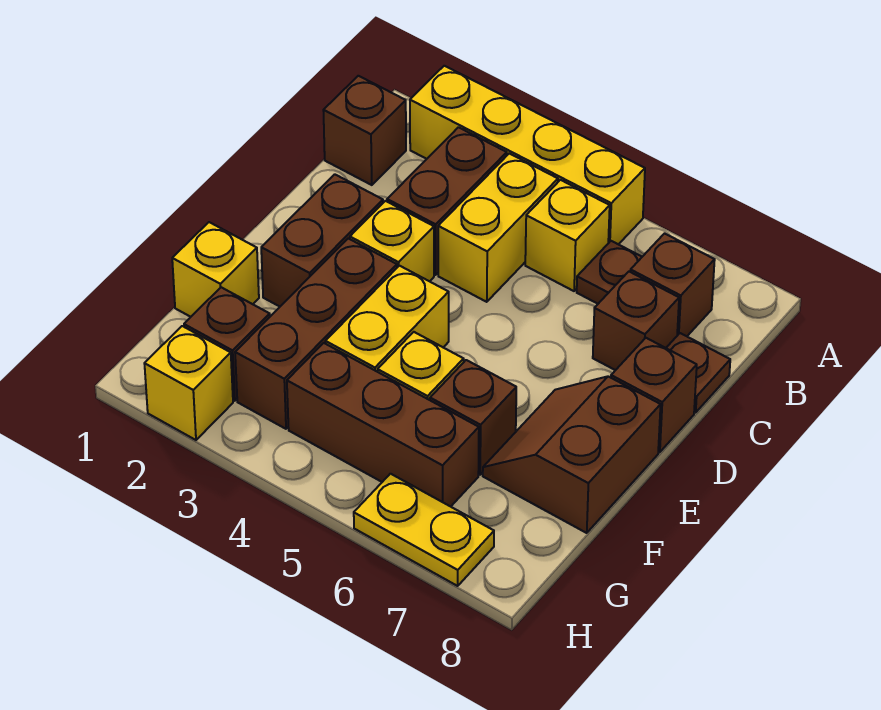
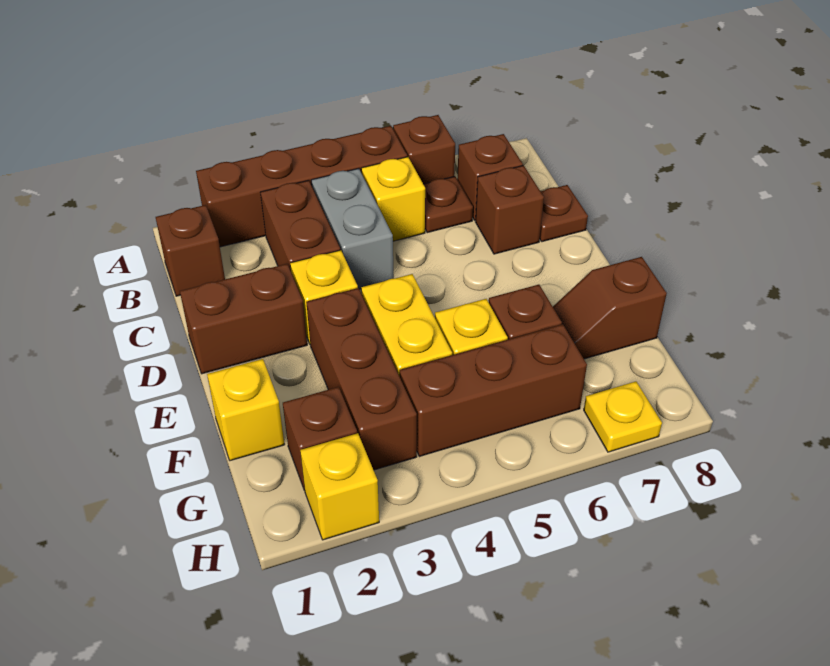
yellow brick A2:A5 level 1 -> brown brick A2:A5 level 1
yellow brick B4:C4 level 1 -> grey brick B4:C4 level 1
brown brick D2:E2 level 1 -> brown brick D1:D2 level 1
brown brick D8 level 1 -> brown brick A6 level 1
brown slope E7:F8 level 1 top 8 -> brown slope F7:F8 level 1 top 8
yellow plate H6:H7 level 1 -> yellow plate H7 level 1

